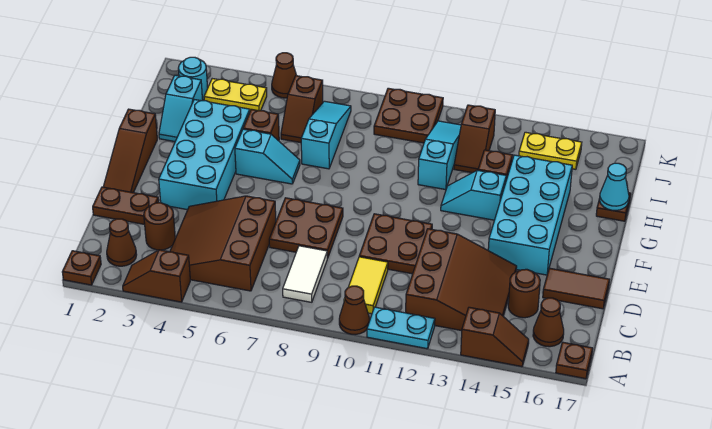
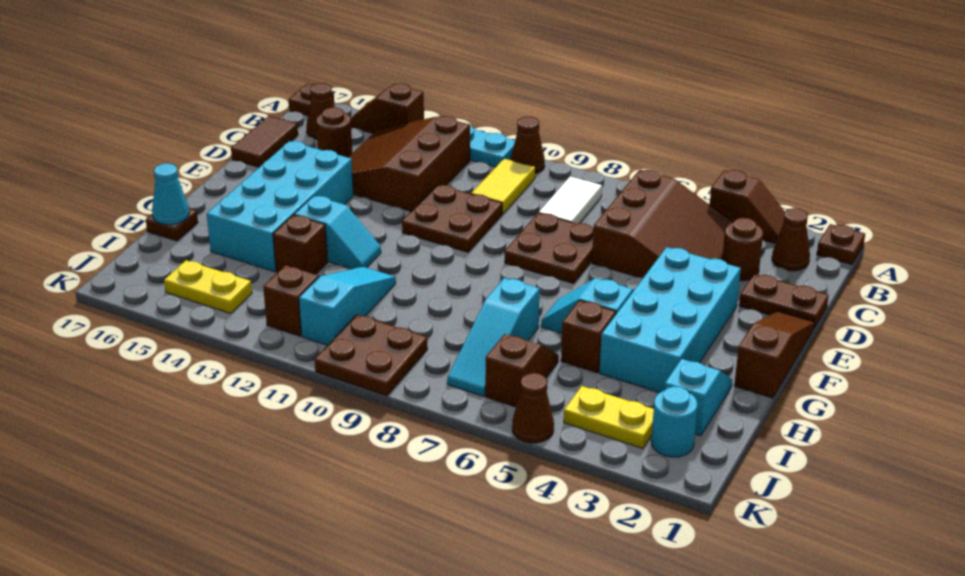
brown tile D16:D17 level 1 -> brown tile C17:D17 level 1
cyan slope H11:J11 level 1 top H -> cyan slope H11:J11 level 1 top J

